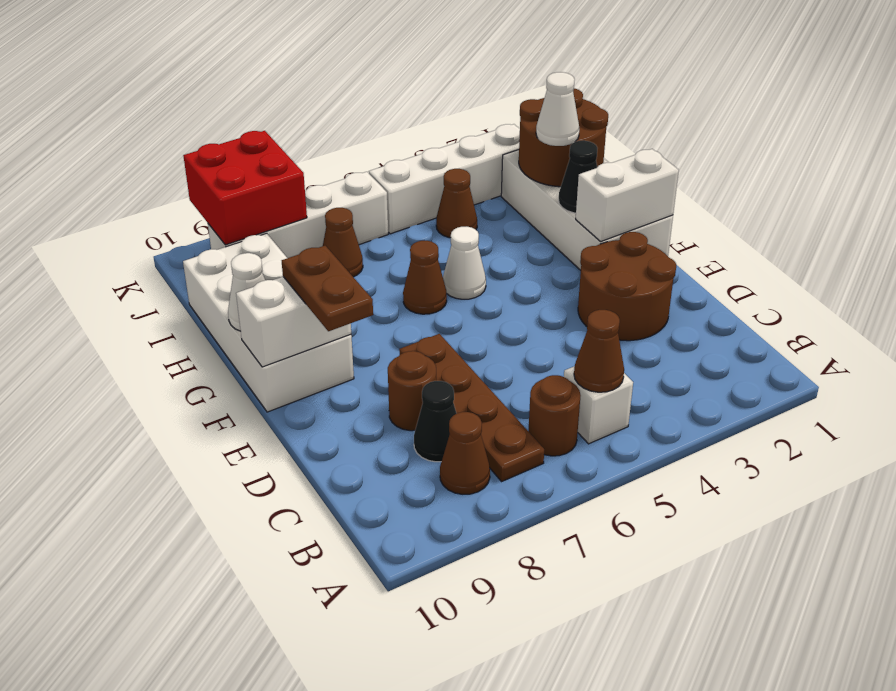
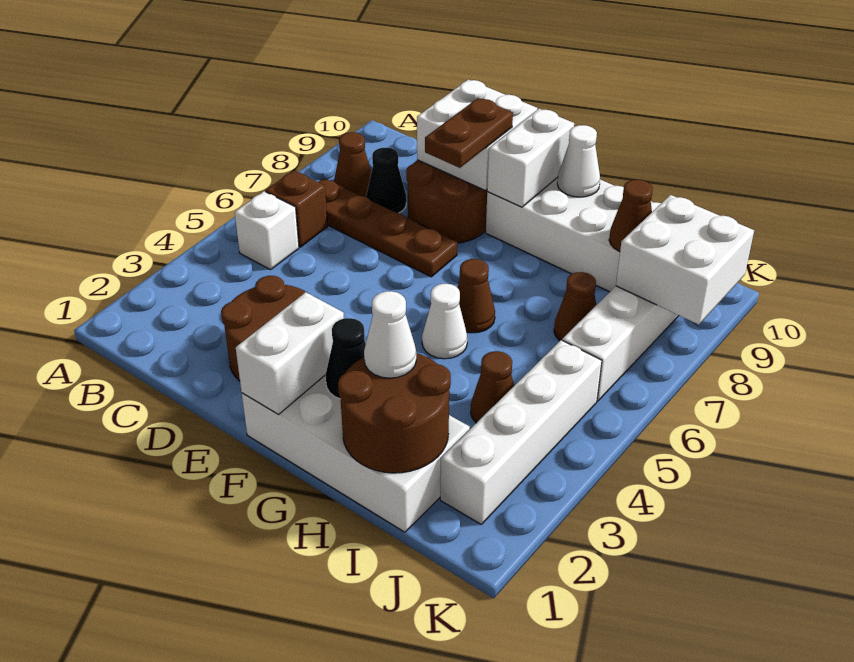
brown cone B5 level 2 -> brown cone I9 level 2
brown round brick B6 level 1 -> brown brick B6 level 1
brown round brick D8 level 1 -> brown round brick D8:E9 level 1
none -> white brick D9:E10 level 2
brown plate E9:F9 level 3 -> brown plate E8:E9 level 3
red brick J8:K9 level 2 -> white brick J8:K9 level 2

